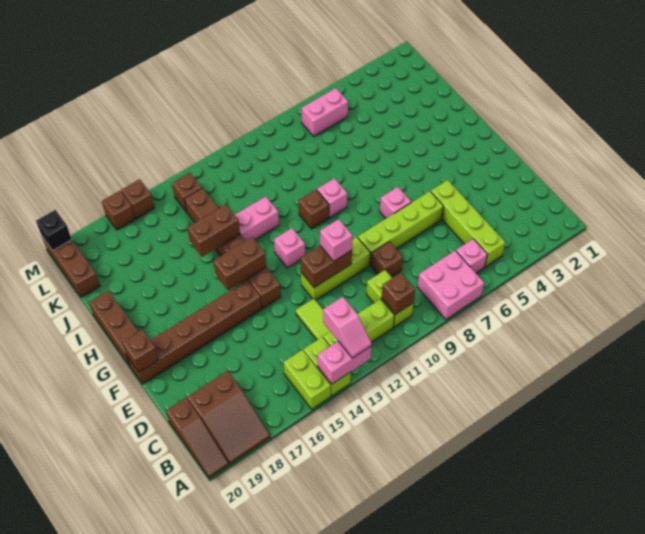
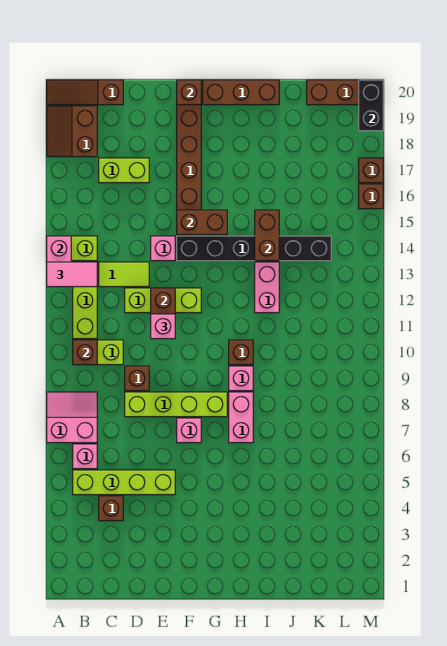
pink brick A7:B8 level 1 -> pink slope A7:B8 level 1 top 7
pink slope A13:B13 level 3 top B -> pink tile A13:B13 level 3
lime brick A15:B15 level 1 -> lime brick C17:D17 level 1
brown slope A18:C19 level 1 top C -> brown slope A18:B19 level 1 top B
lime brick E6:E9 level 1 -> lime brick D8:G8 level 1
lime brick E10:E12 level 1 -> lime brick D12:F12 level 1
brown brick F14:K14 level 1 -> black brick F14:K14 level 1
pink brick G12 level 1 -> pink brick E14 level 1
brown brick G14:G15 level 2 -> brown brick F15:G15 level 2
pink brick L6:L7 level 1 -> pink brick H7:H8 level 1
brown brick L14 level 1 -> brown brick C4 level 1
black brick M20 level 2 -> black brick M19:M20 level 2

